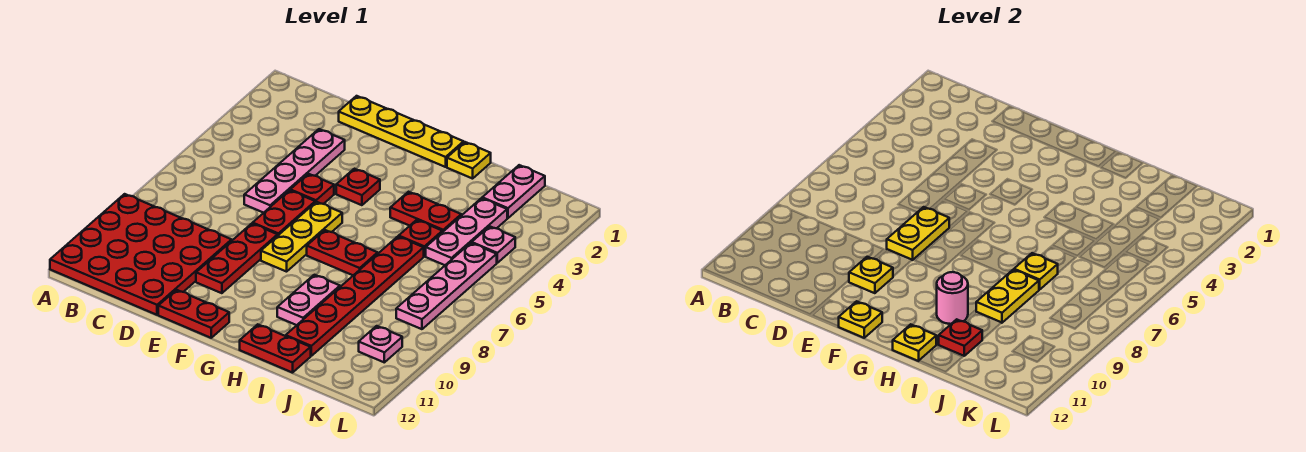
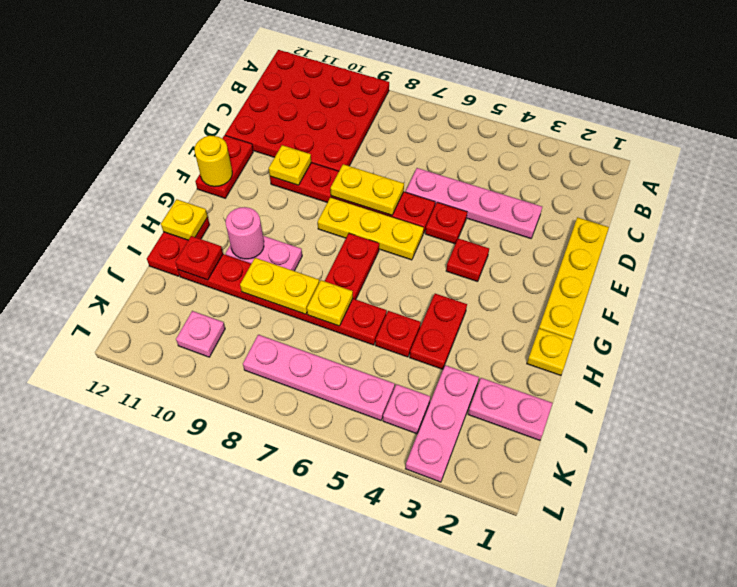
yellow plate F12 level 2 -> yellow round brick F12 level 2
pink plate J3:J5 level 1 -> pink plate J3:L3 level 1

